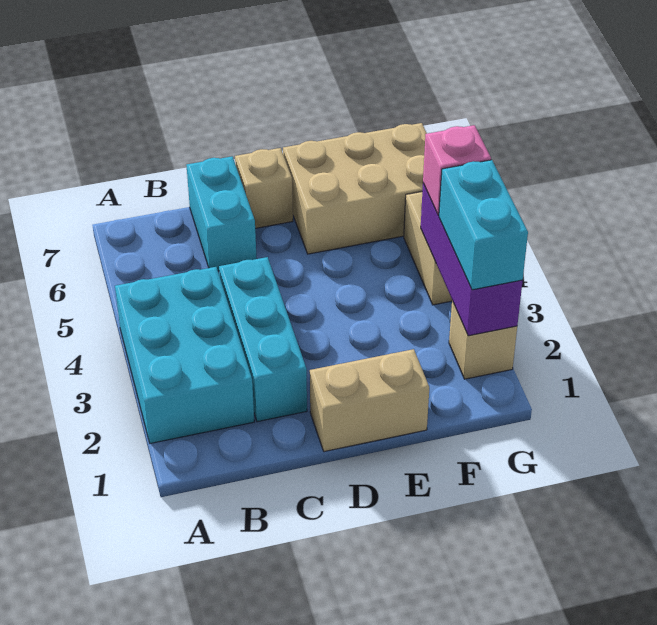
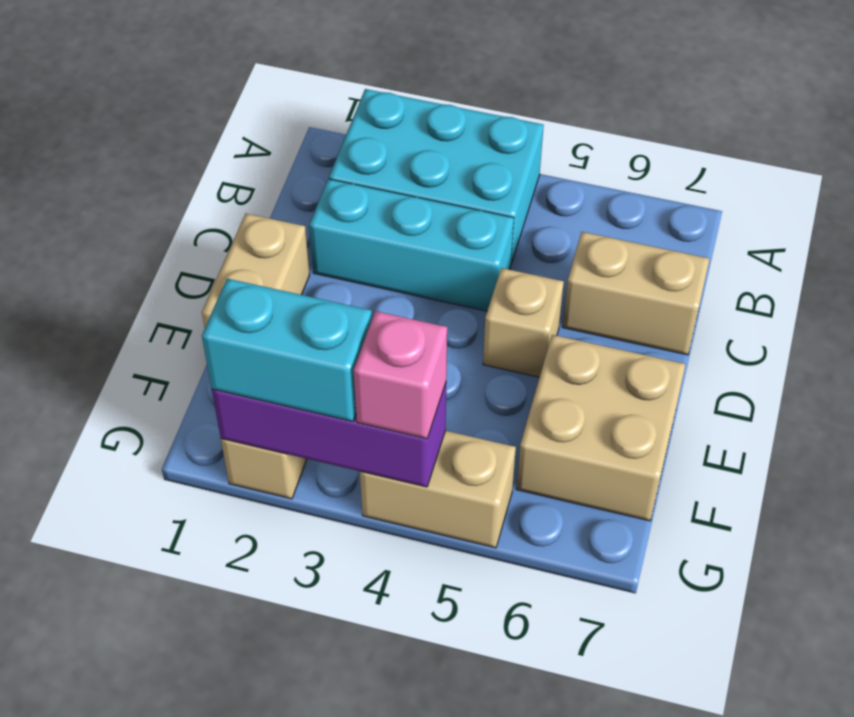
cyan brick C6:C7 level 1 -> tan brick C6:C7 level 1
tan brick D7 level 1 -> tan brick D5 level 1
tan brick E6:G7 level 1 -> tan brick E6:F7 level 1

